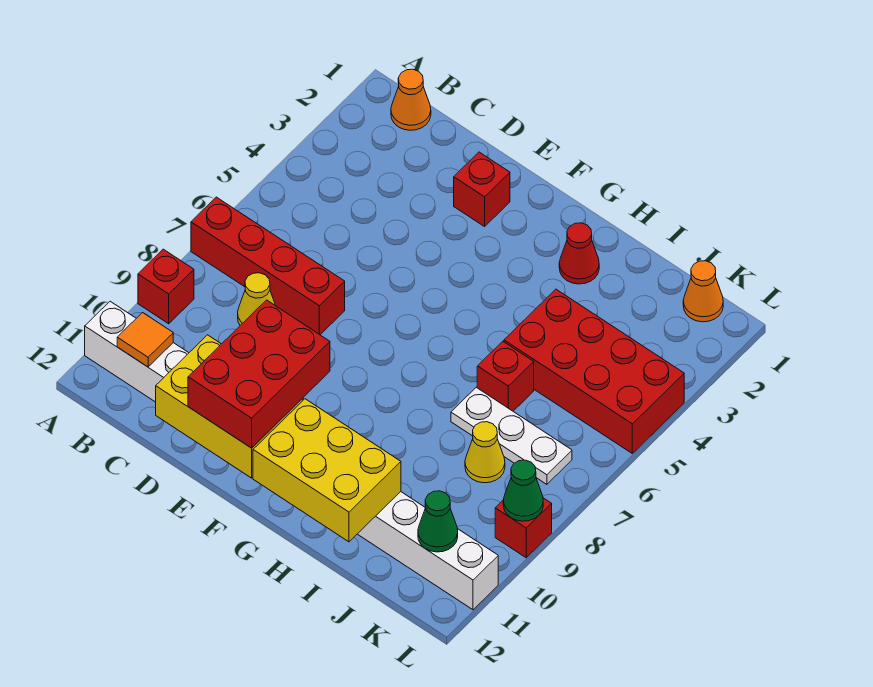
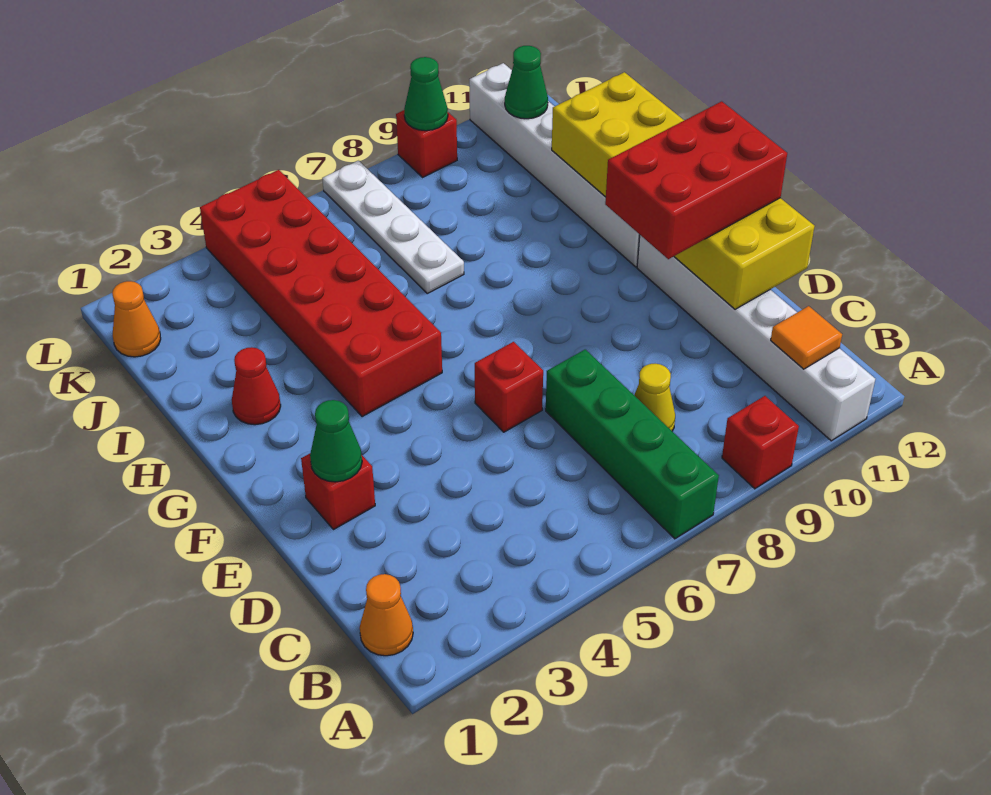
red brick A7:D7 level 1 -> green brick A7:D7 level 1
none -> green cone E2 level 2
red brick I4:L5 level 1 -> red brick G4:L5 level 1
red brick I6 level 1 -> red brick E6 level 1
white plate I7:K7 level 1 -> white plate I7:L7 level 1
yellow cone J8 level 1 -> none

